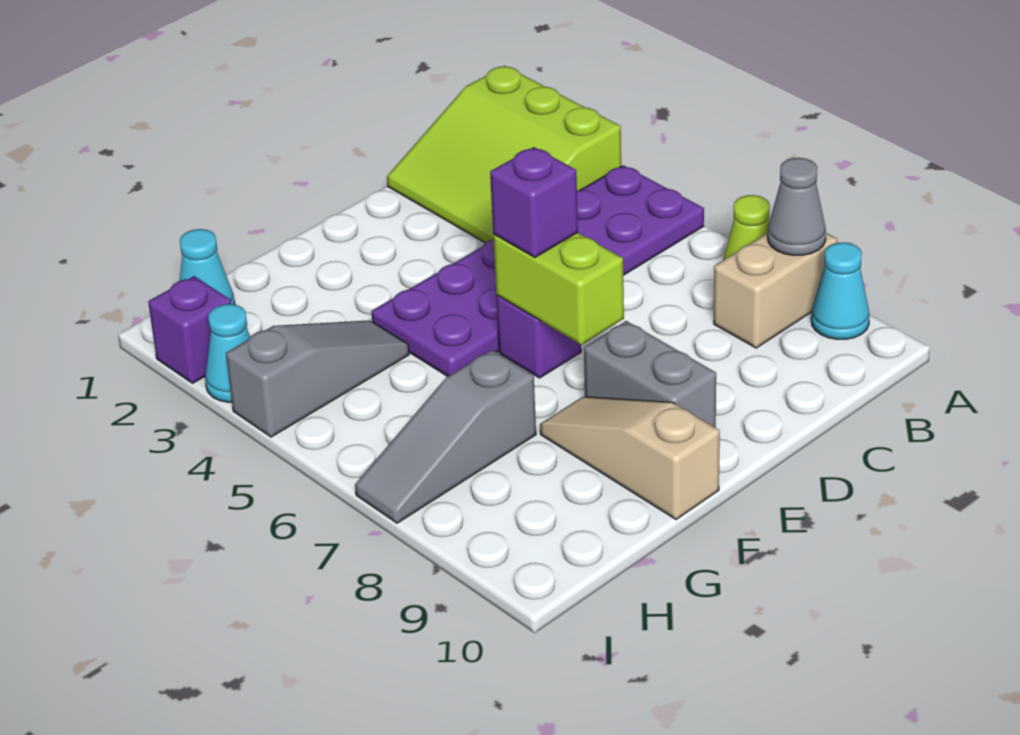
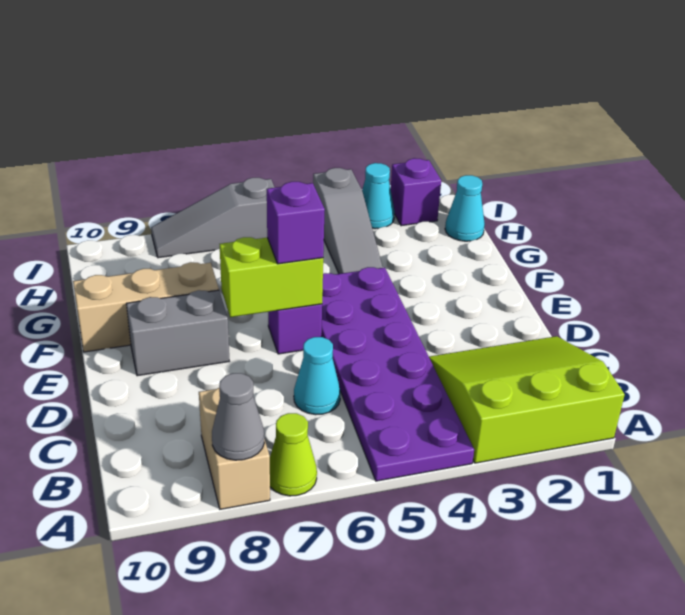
cyan cone A9 level 1 -> cyan cone C6 level 1
tan slope F8:F10 level 1 top 10 -> tan brick F8:F10 level 1
grey slope G7:I7 level 1 top G -> grey slope I6:I8 level 1 top 6

